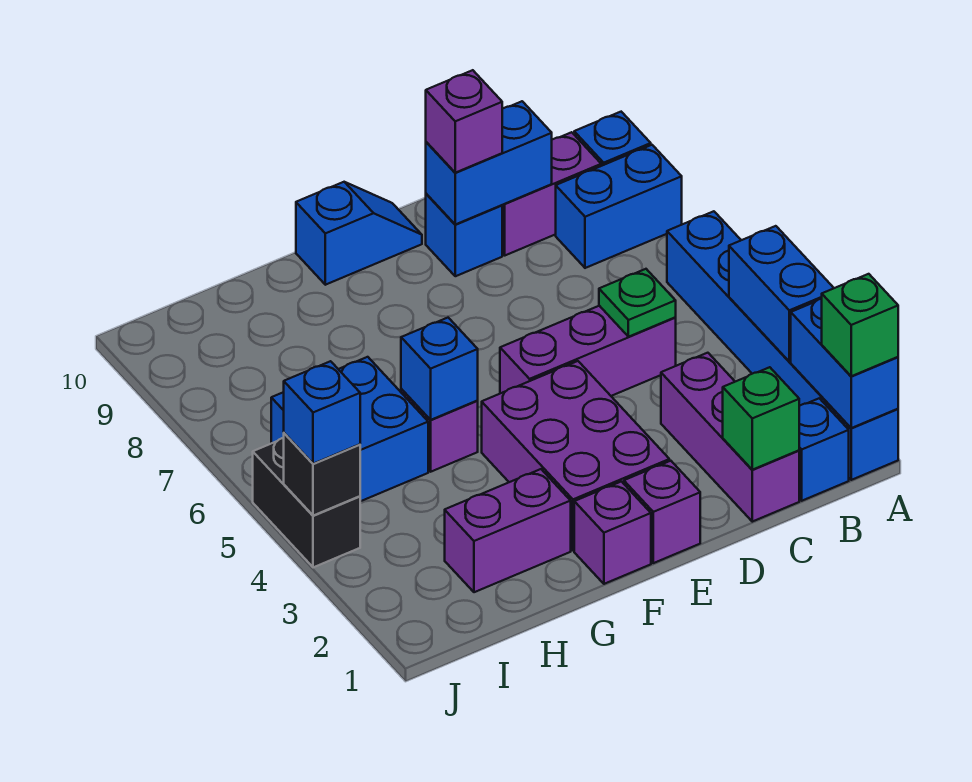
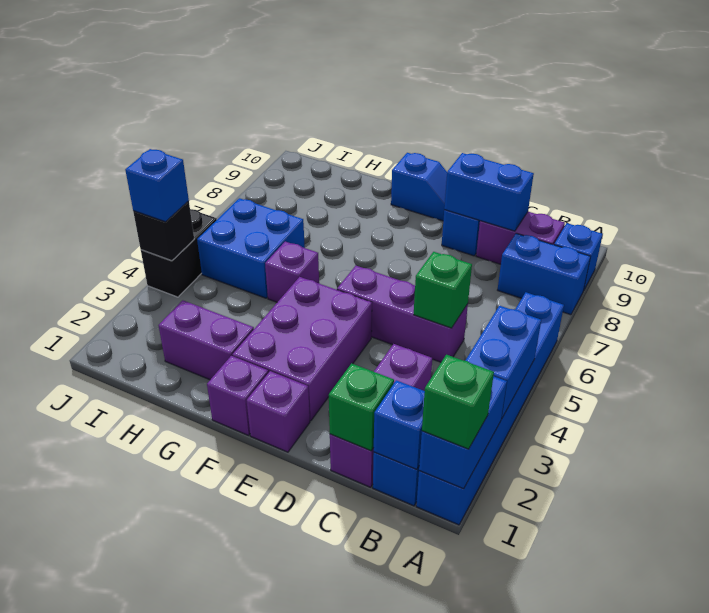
green plate C5 level 2 -> green brick C5 level 2
purple brick D9 level 3 -> none
blue brick G5 level 2 -> blue brick B1 level 2

